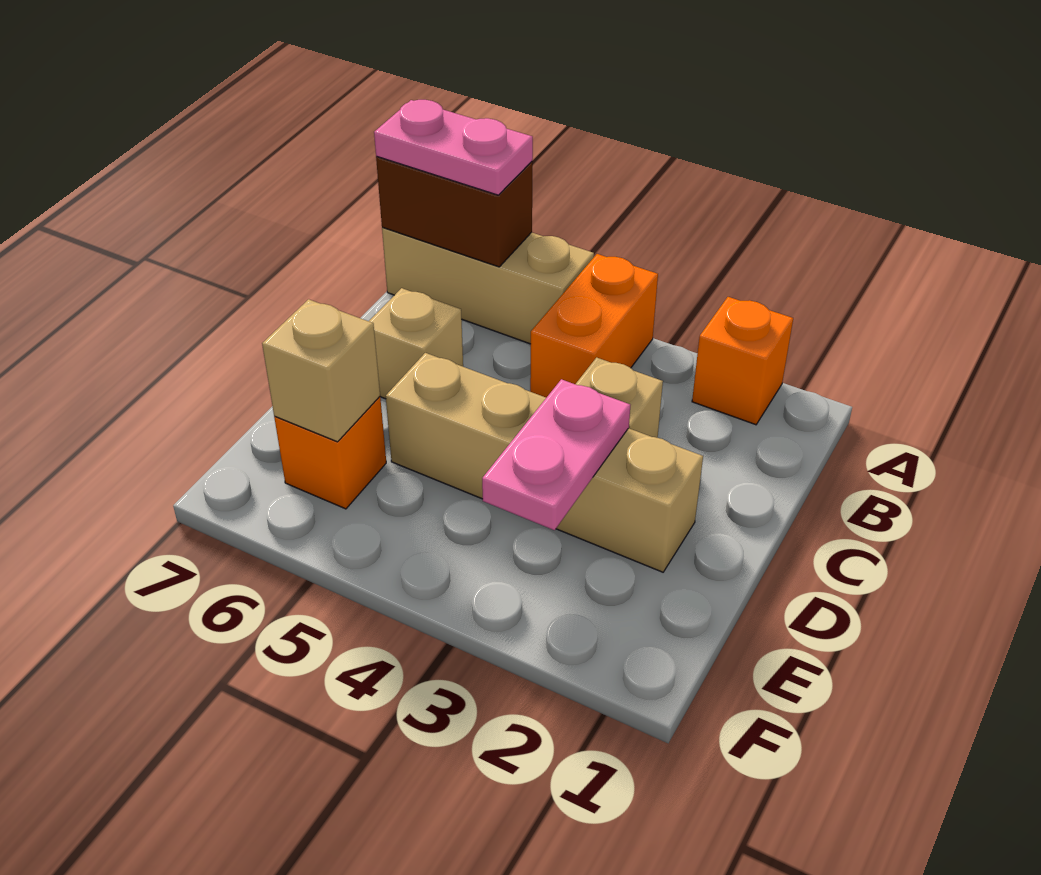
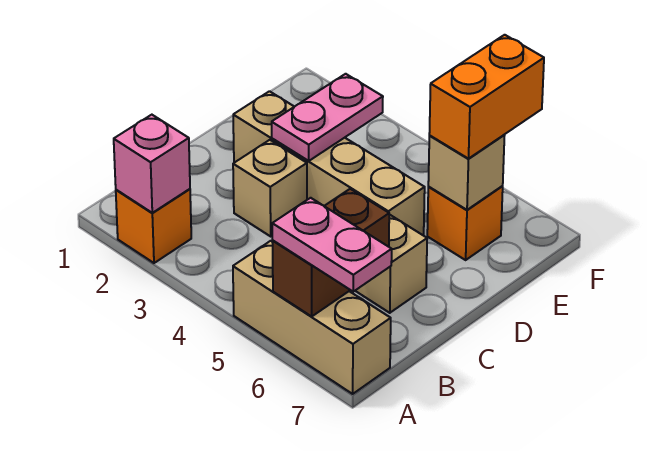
none -> pink brick A2 level 2
orange brick A4:B4 level 1 -> orange brick E6:F6 level 3
brown brick A6:A7 level 2 -> brown brick A6:B6 level 2

